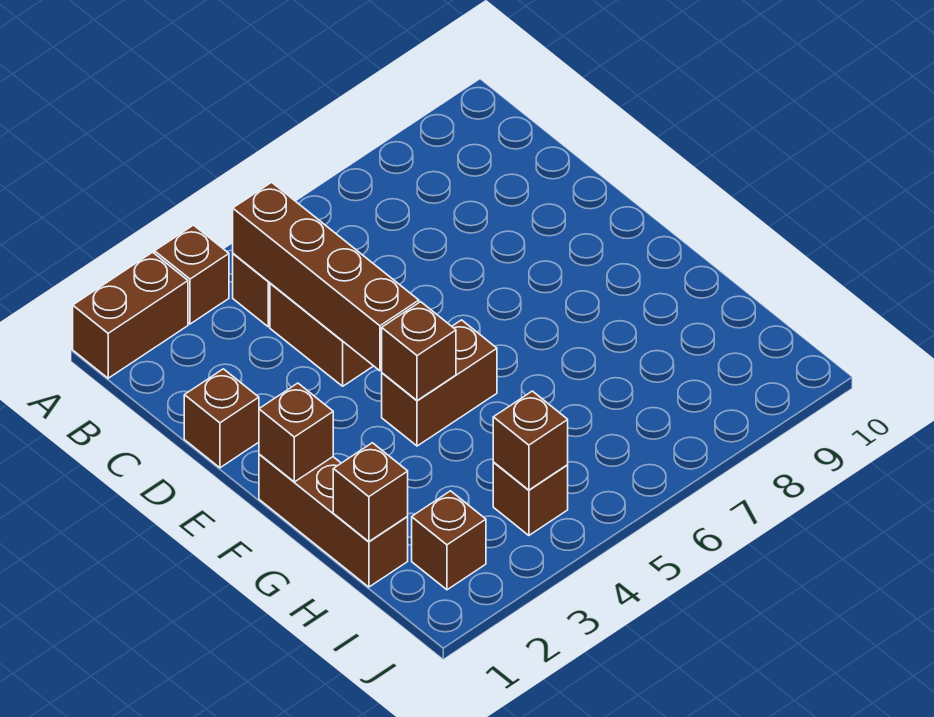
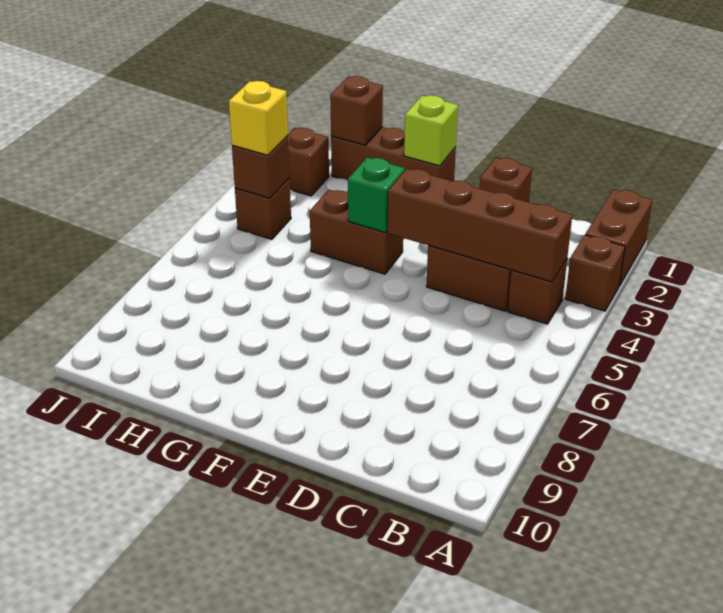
brown brick F1 level 2 -> lime brick F1 level 2
brown brick F4:F5 level 1 -> brown brick F4:G4 level 1
brown brick F4 level 2 -> green brick F4 level 2
none -> yellow brick I4 level 3

